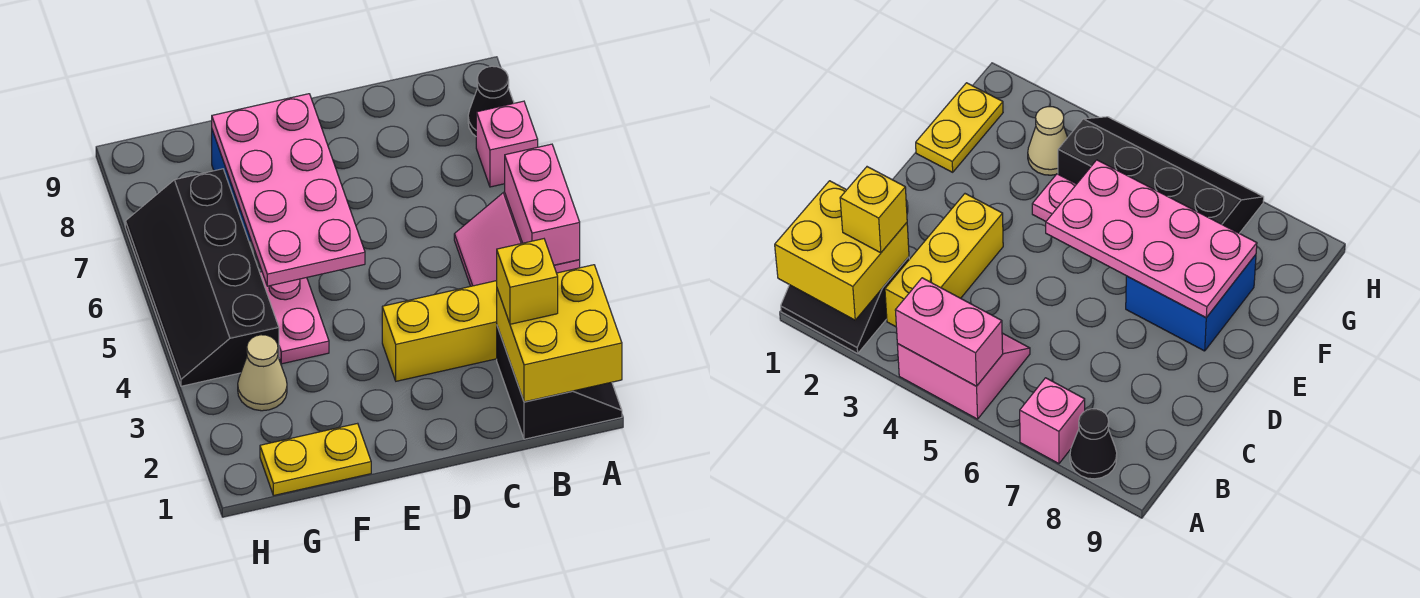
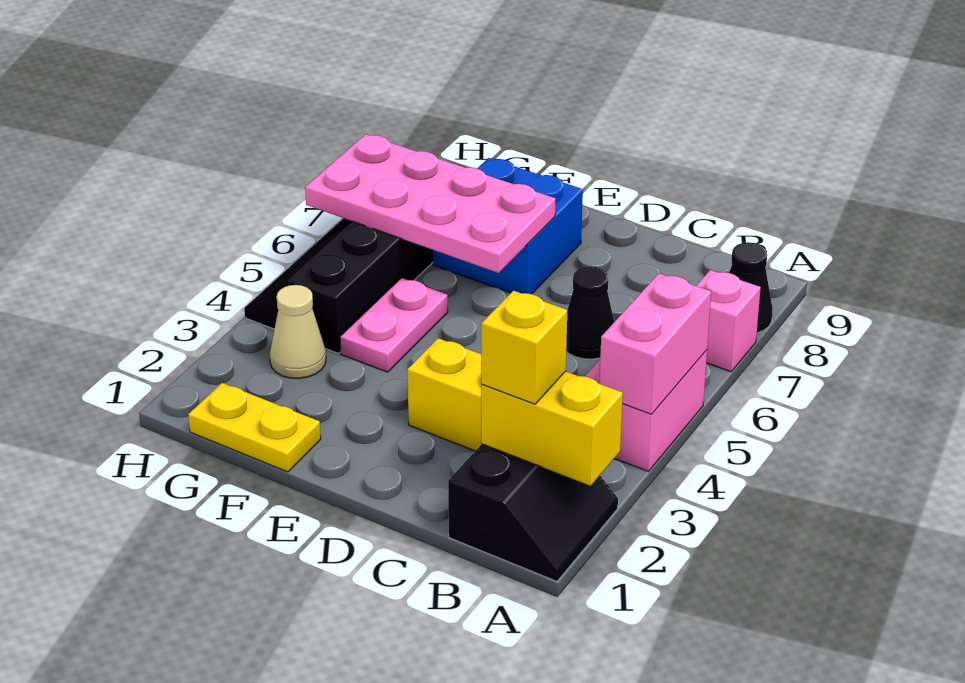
yellow brick A1:B2 level 2 -> yellow brick A2:B2 level 2
none -> black cone C6 level 1
pink plate E5:F8 level 2 -> pink plate E6:H7 level 2

